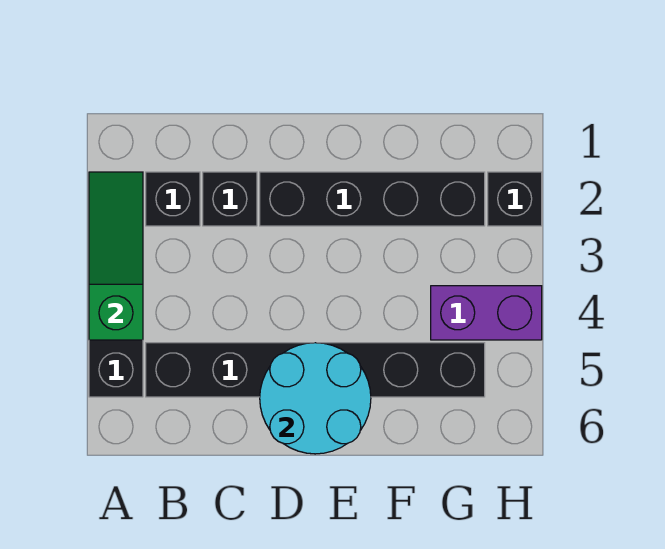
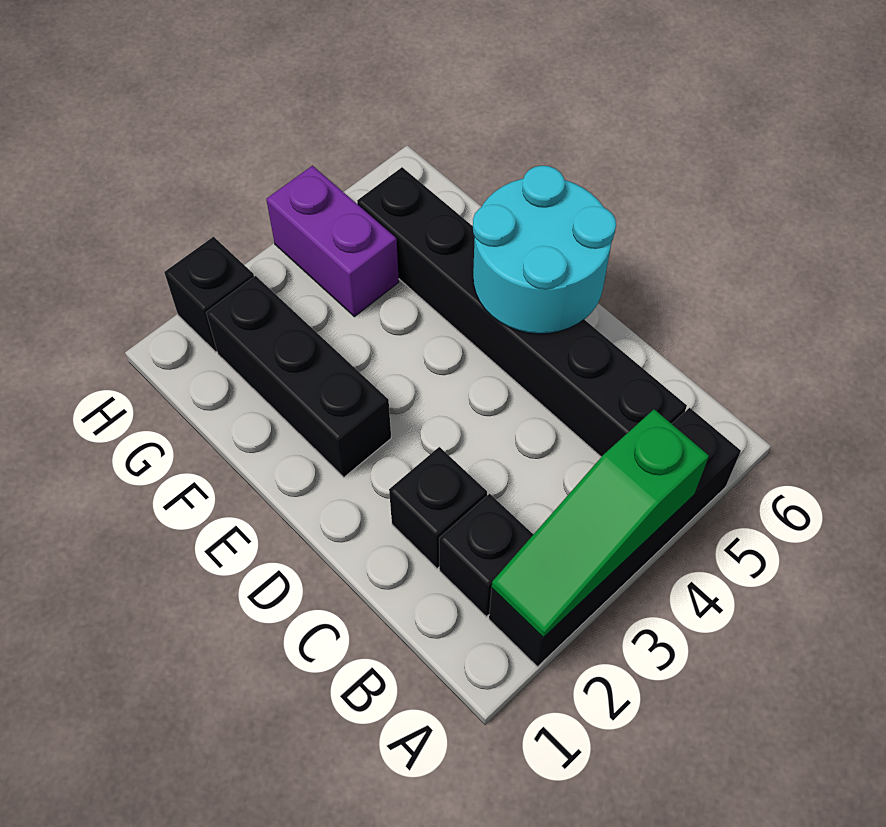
black brick D2:G2 level 1 -> black brick E2:G2 level 1

